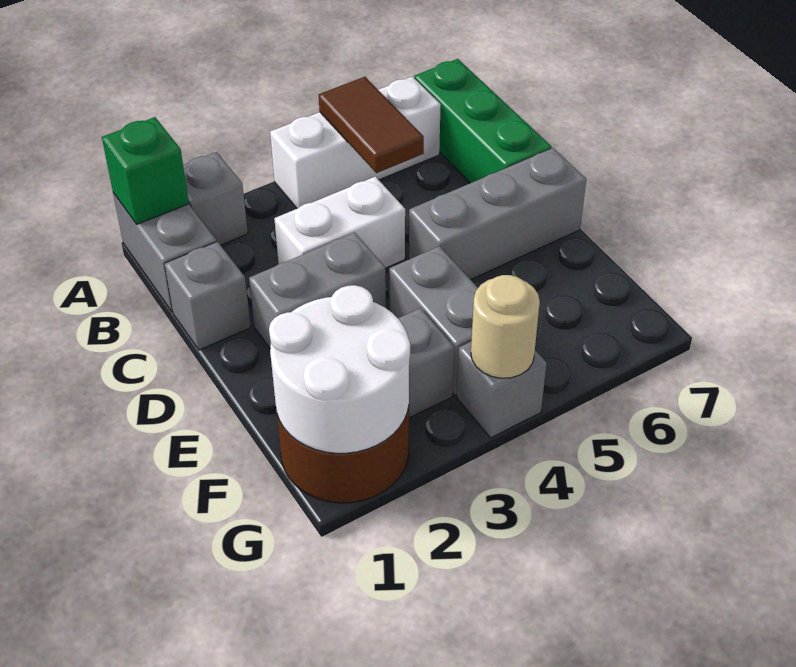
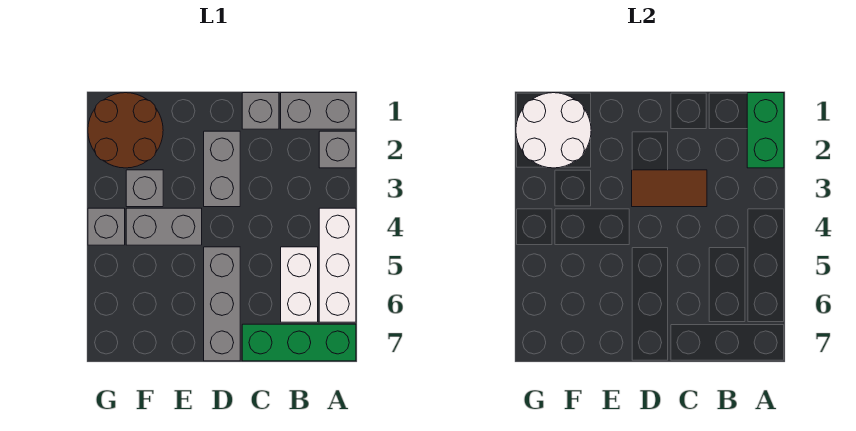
green brick A1 level 2 -> green brick A1:A2 level 2
brown tile A5:B5 level 2 -> brown tile C3:D3 level 2
white brick C3:C4 level 1 -> white brick B5:B6 level 1
tan round brick G4 level 2 -> none

